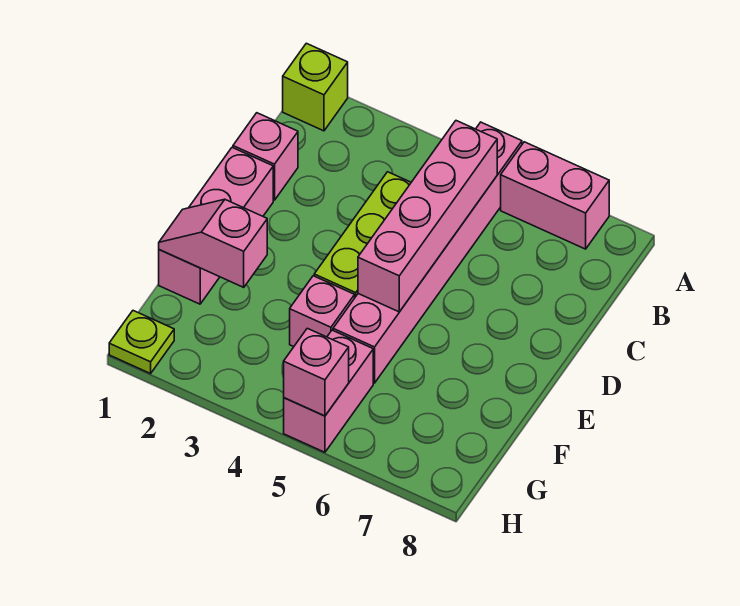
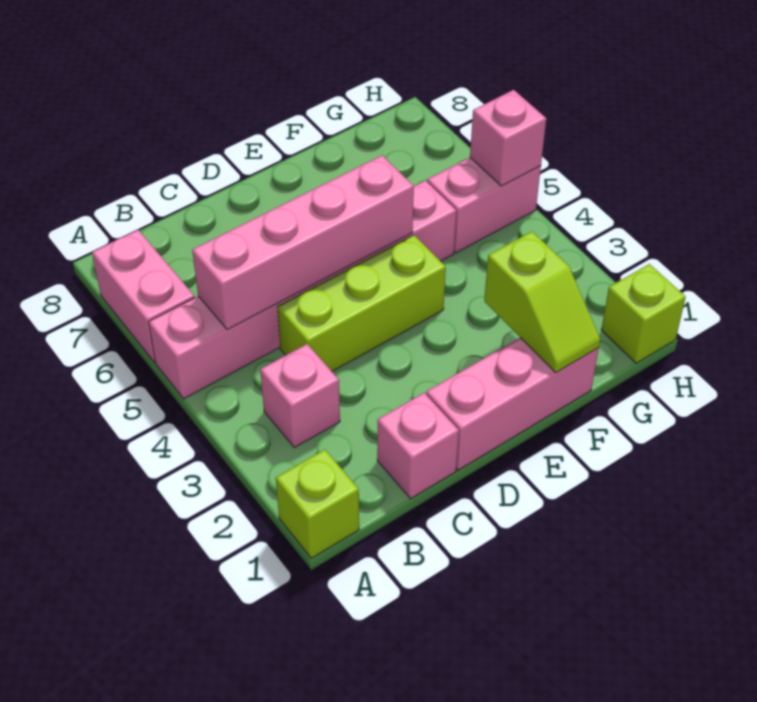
pink slope F1:F2 level 2 top 2 -> lime slope F1:F2 level 2 top 2
pink brick F4 level 1 -> pink brick B3 level 1
lime plate H1 level 1 -> lime brick H1 level 1

